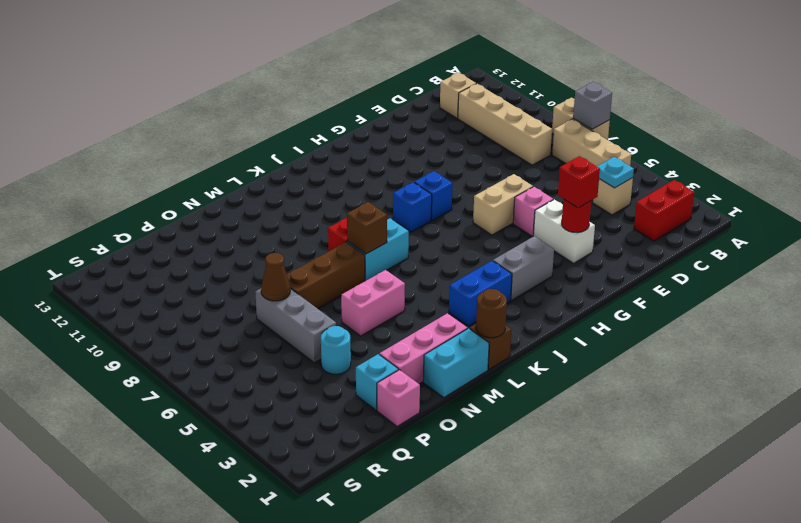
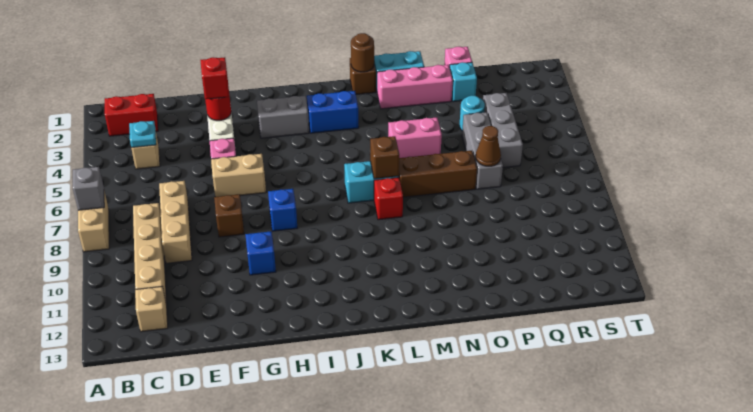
tan brick B5:B7 level 1 -> tan brick D7:D9 level 1
none -> brown brick F8 level 1
blue brick I8 level 1 -> blue brick G10 level 1
none -> grey brick Q4:Q6 level 1

